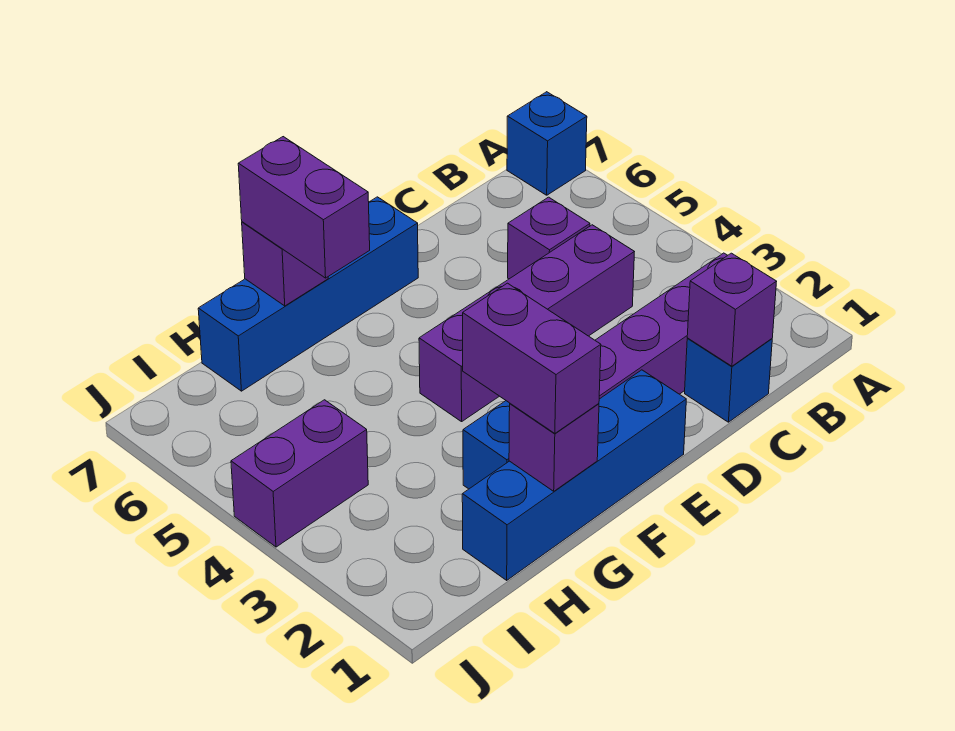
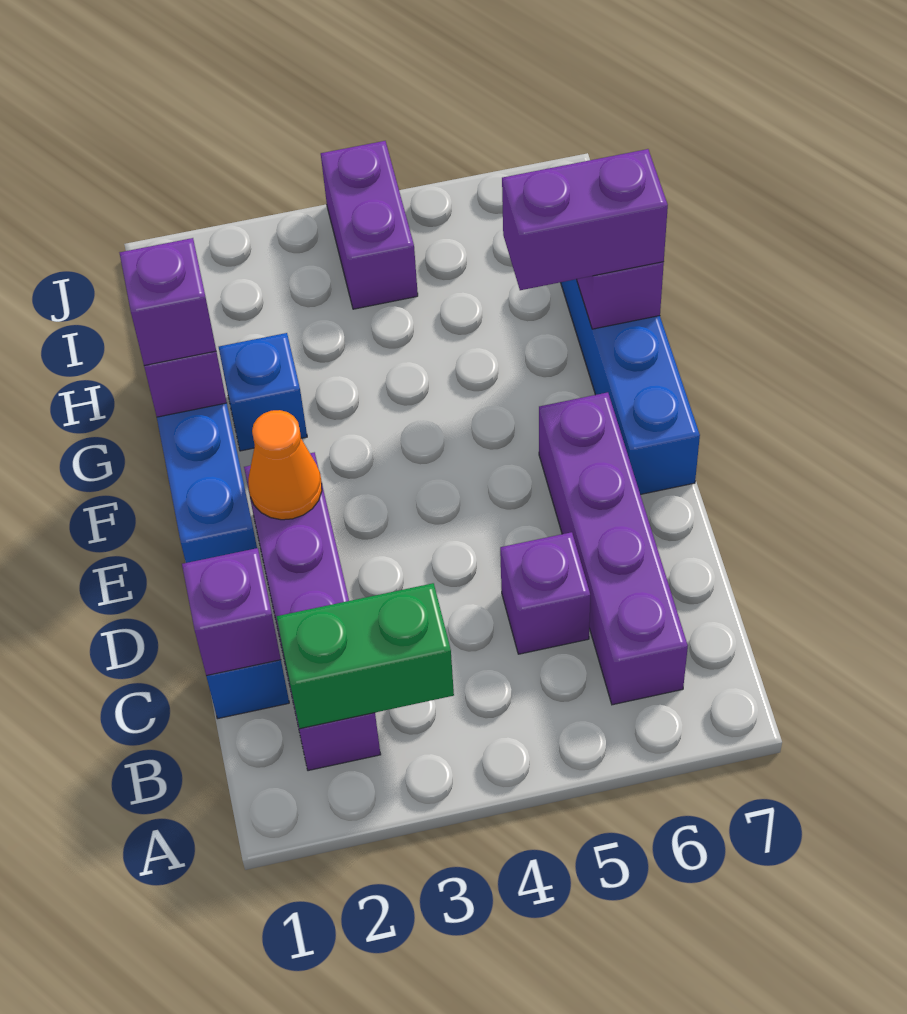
blue brick A7 level 1 -> none
none -> green brick B2:B3 level 2
purple brick C4:F4 level 1 -> purple brick B6:E6 level 1
none -> orange cone E2 level 2
purple brick G1:G2 level 3 -> purple brick G1 level 3

